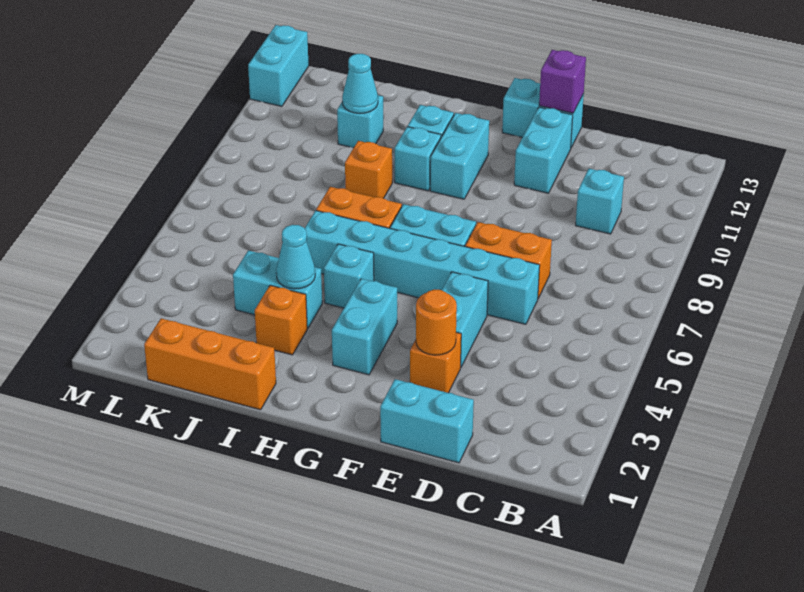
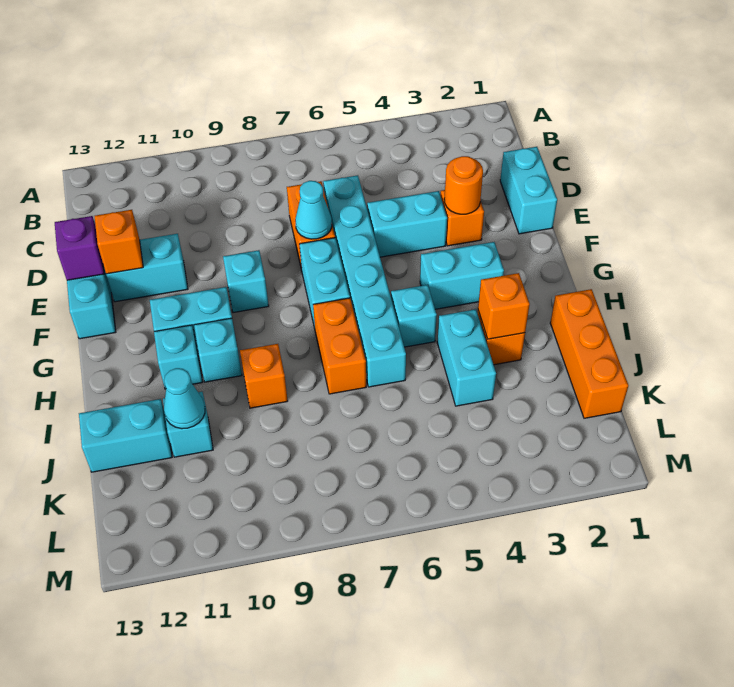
cyan brick C10 level 1 -> cyan brick F9 level 1
none -> orange brick E12 level 2
none -> orange brick I3 level 2
cyan cone I4 level 2 -> cyan cone E7 level 2
cyan brick M12:M13 level 1 -> cyan brick J12:J13 level 1

